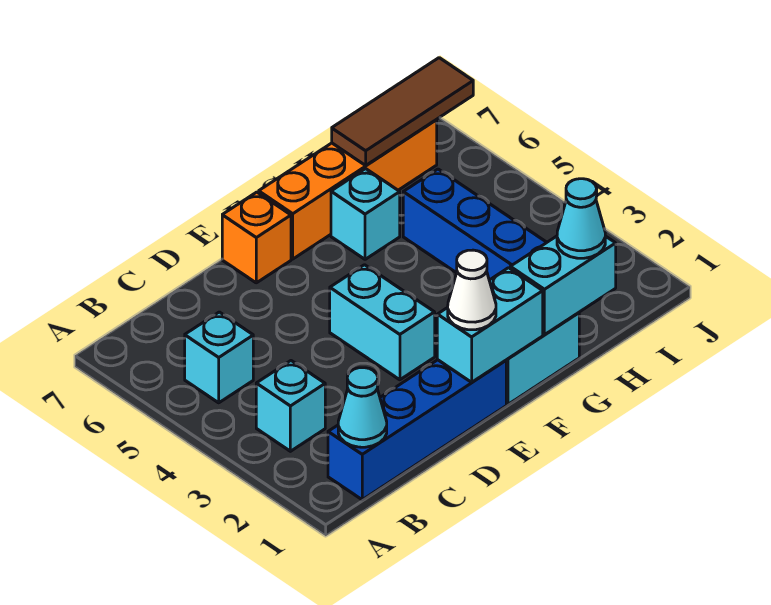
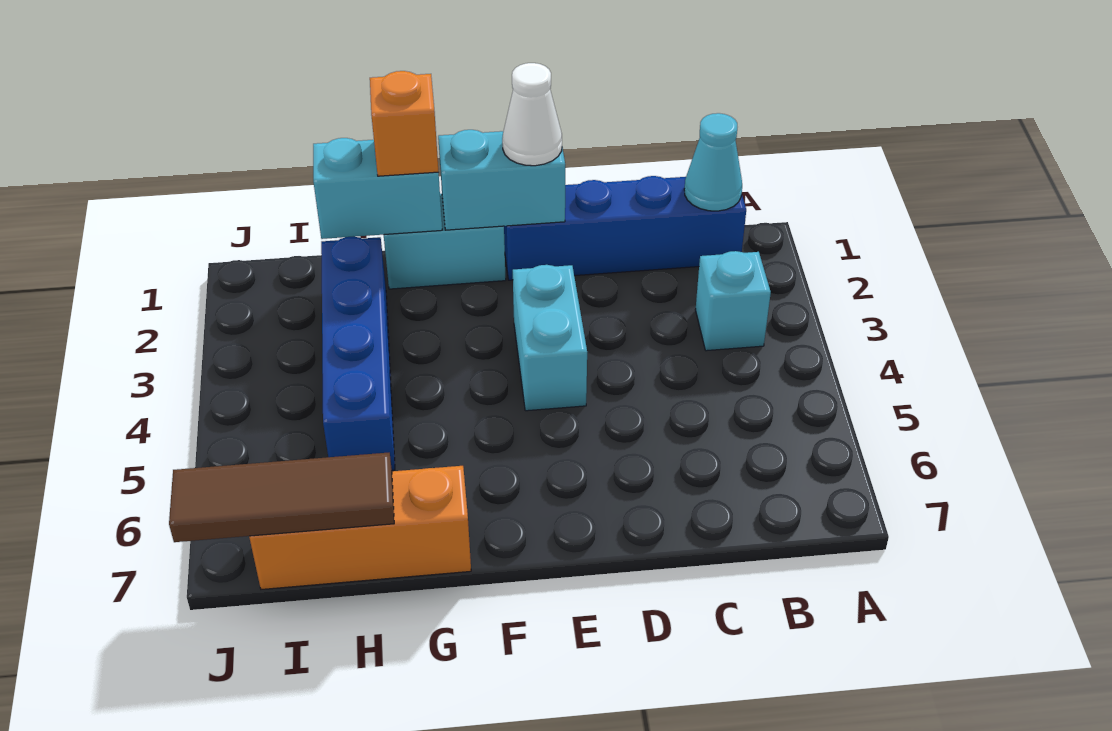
cyan brick B5 level 1 -> none
orange brick E7 level 1 -> orange brick G1 level 3
orange brick F7:I7 level 1 -> orange brick G7:I7 level 1
cyan brick G6 level 1 -> none
cyan cone H1 level 3 -> none

